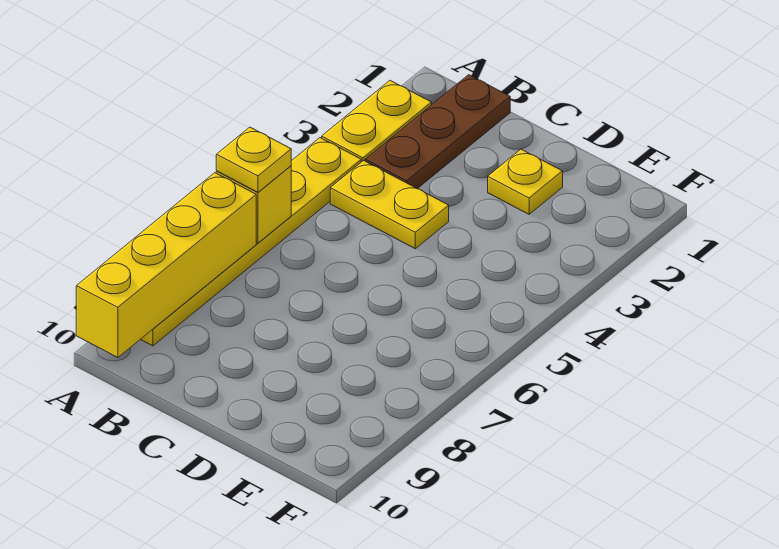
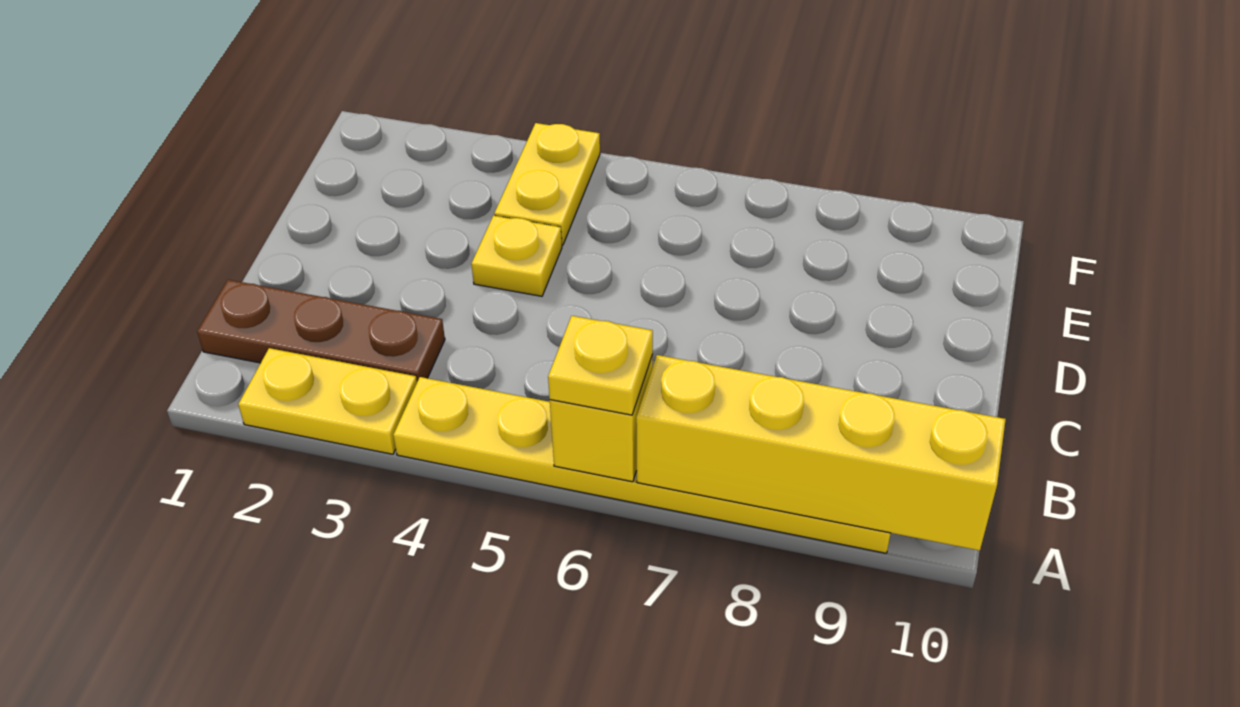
yellow plate B4:C4 level 1 -> yellow plate E4:F4 level 1
yellow plate D2 level 1 -> yellow plate D4 level 1

